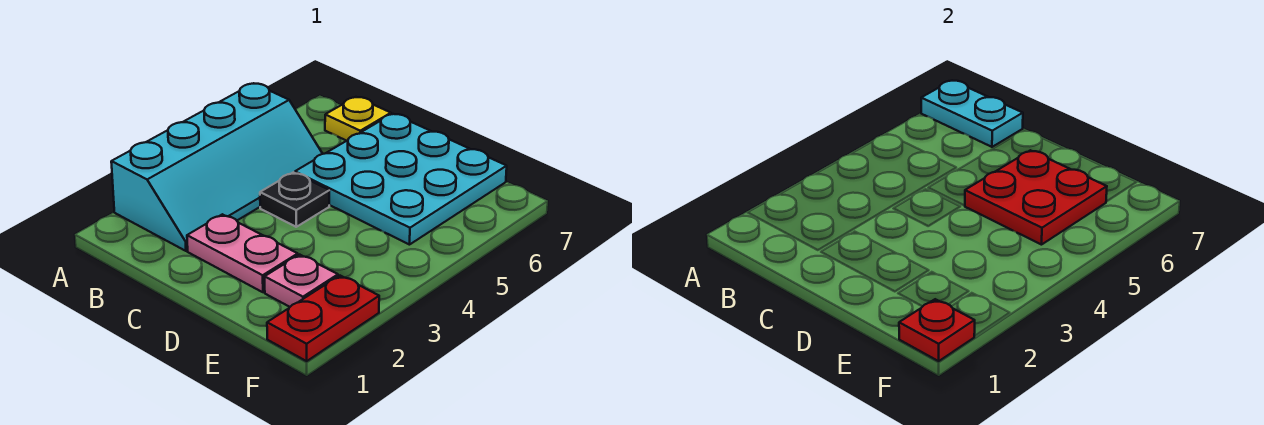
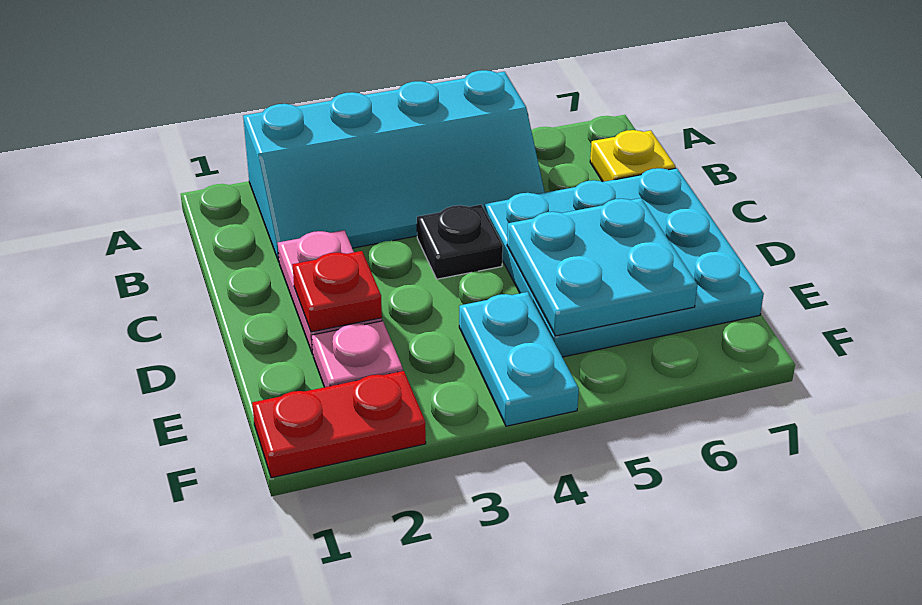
cyan plate A7:B7 level 2 -> cyan plate E4:F4 level 1
red plate D5:E6 level 2 -> cyan plate D5:E6 level 2
red plate F1 level 2 -> red plate D2 level 2

